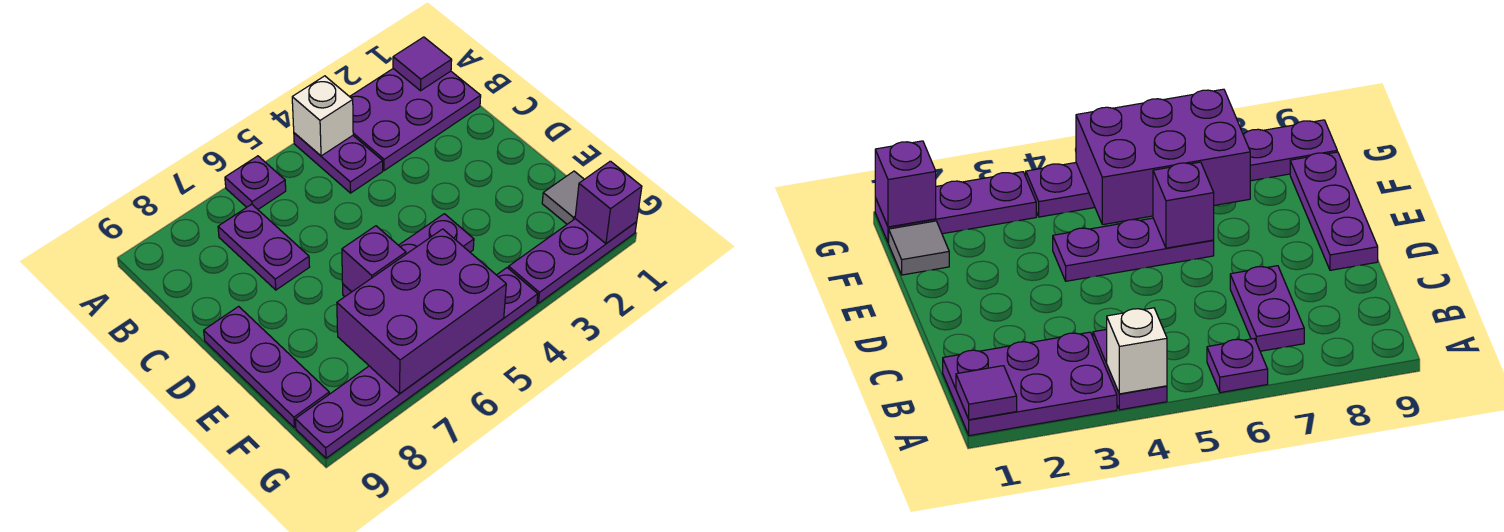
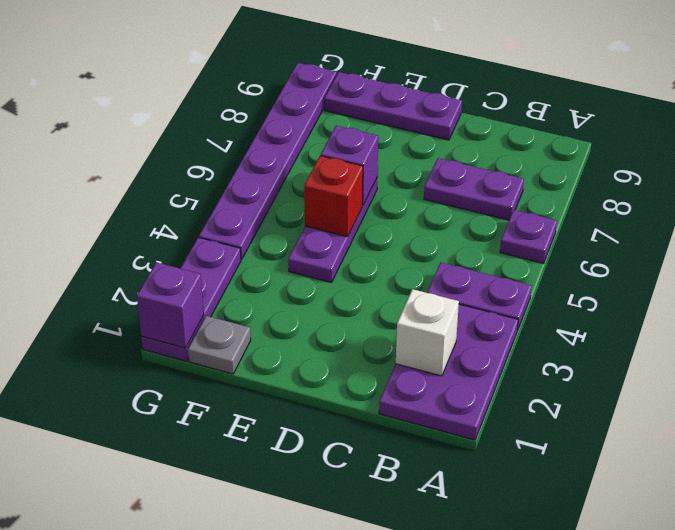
purple tile A1 level 2 -> none
white brick A4 level 2 -> white brick B2 level 2
none -> red brick E5 level 2
grey tile F1 level 1 -> grey plate F1 level 1
purple brick F5:G7 level 2 -> none

